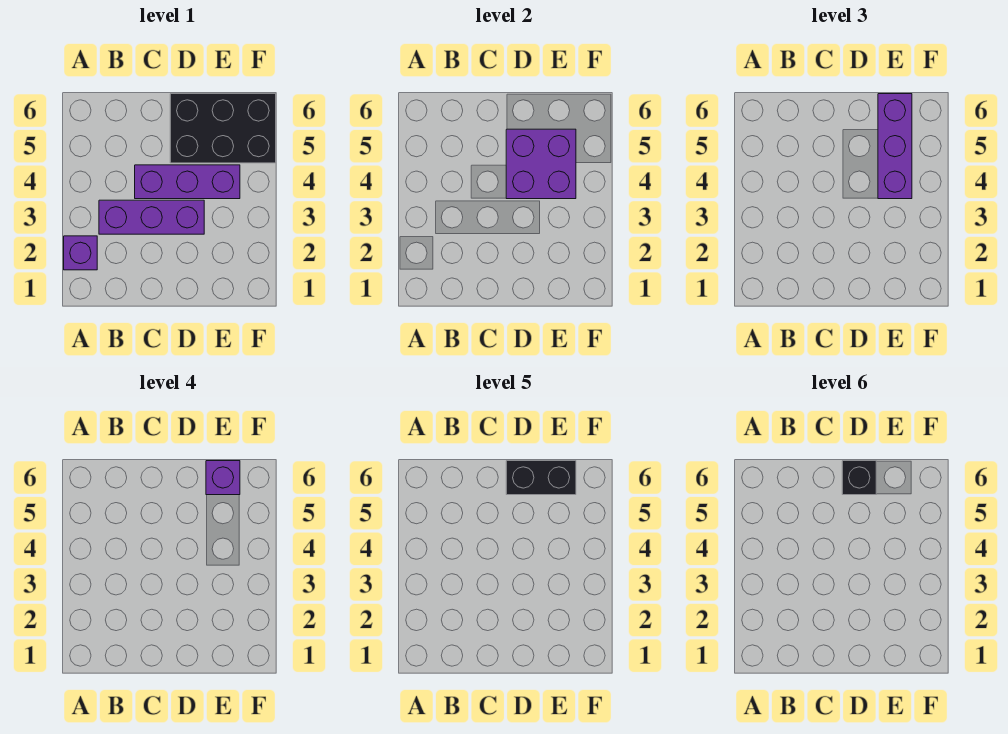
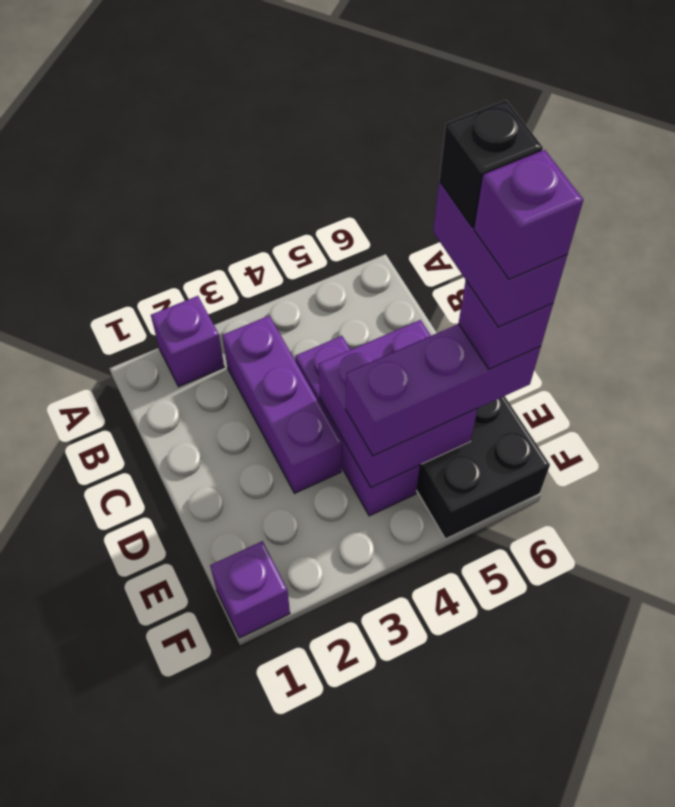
black brick D6:E6 level 5 -> purple brick D6:E6 level 5
none -> purple brick E6 level 6
none -> purple brick F1 level 1

